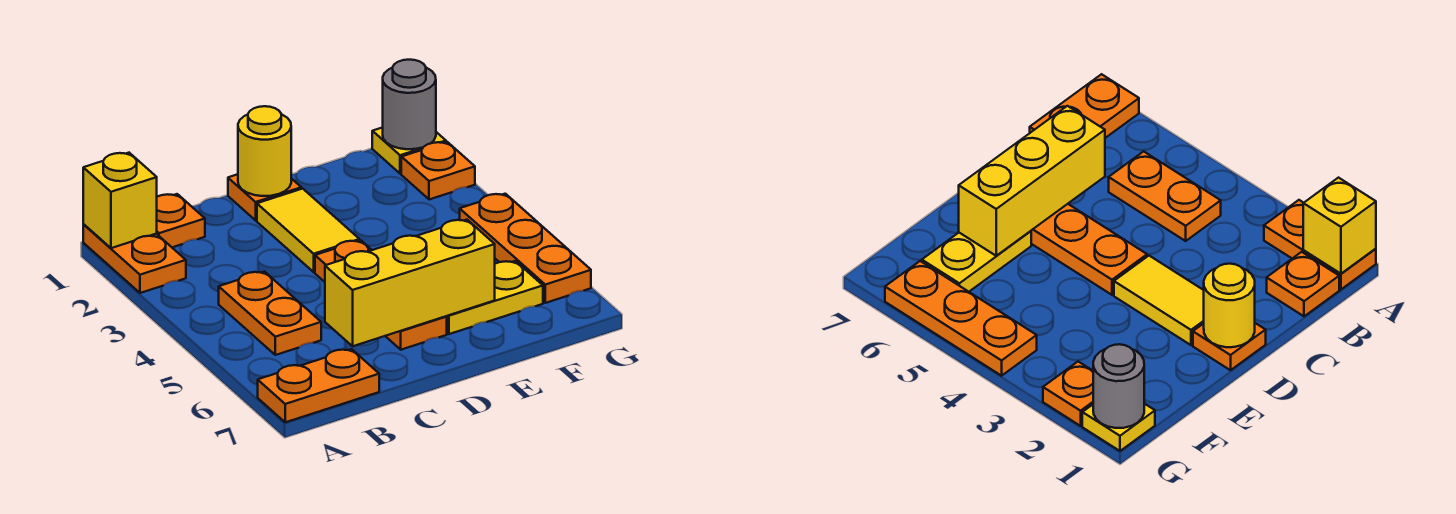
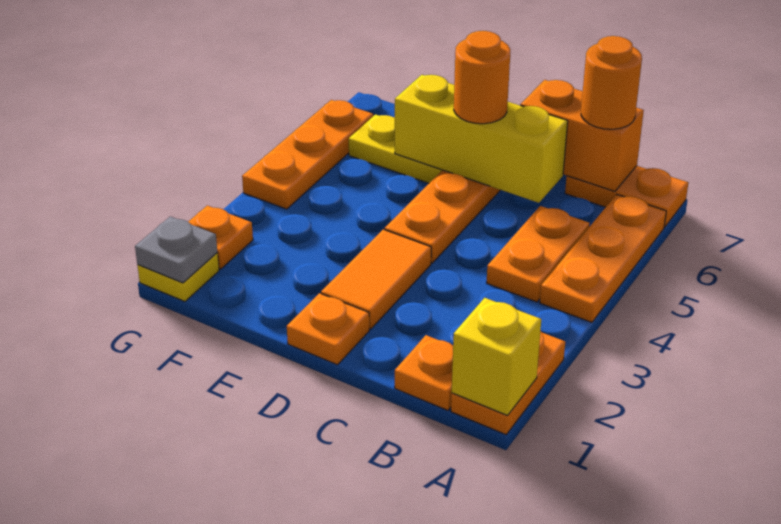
none -> orange plate A4:A6 level 1
none -> orange brick B7:C7 level 2
none -> orange round brick B7 level 3
yellow round brick D1 level 2 -> none
yellow tile D2:D3 level 1 -> orange tile D2:D3 level 1
none -> orange round brick D6 level 3
grey round brick G1 level 2 -> grey plate G1 level 2

